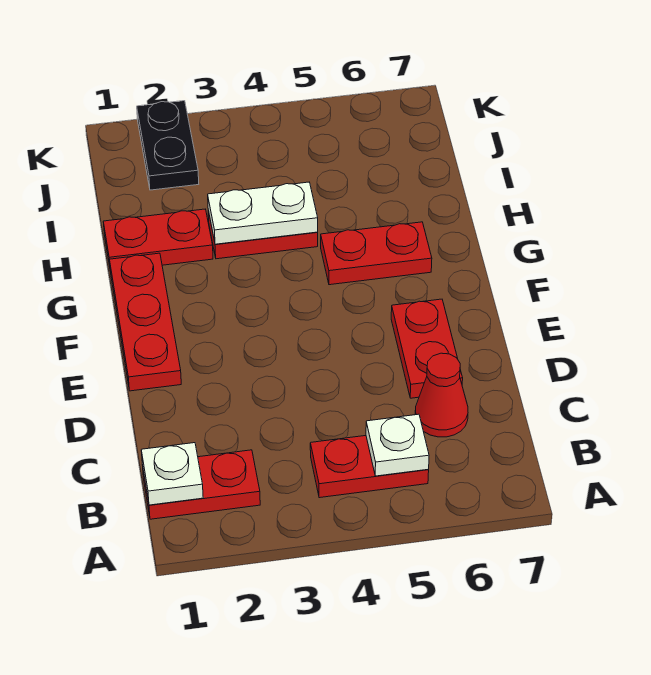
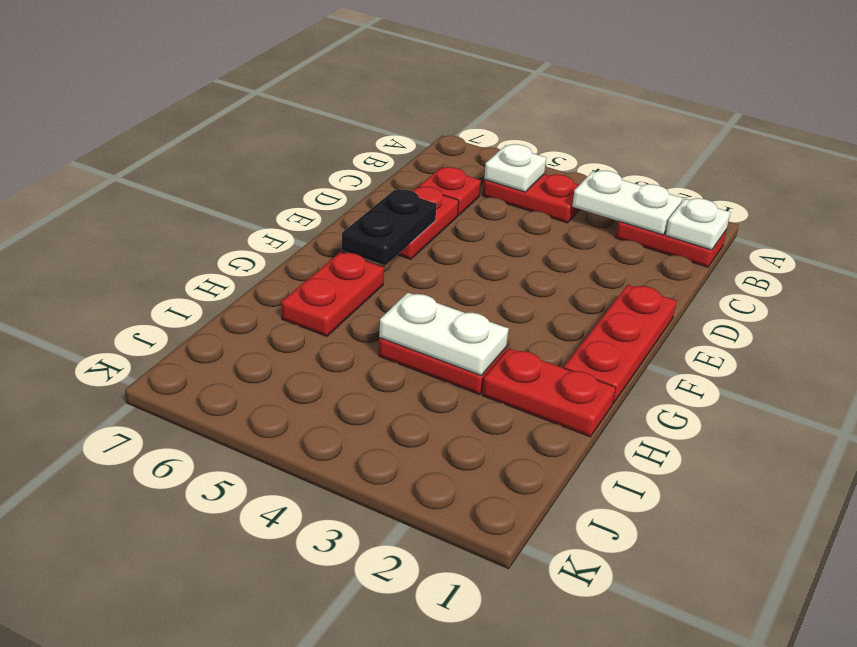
none -> white plate B2:B3 level 2
red cone C6 level 1 -> red plate C6 level 1
red plate G5:G6 level 1 -> red plate G6:H6 level 1
black plate J2:K2 level 1 -> black plate E6:F6 level 2

